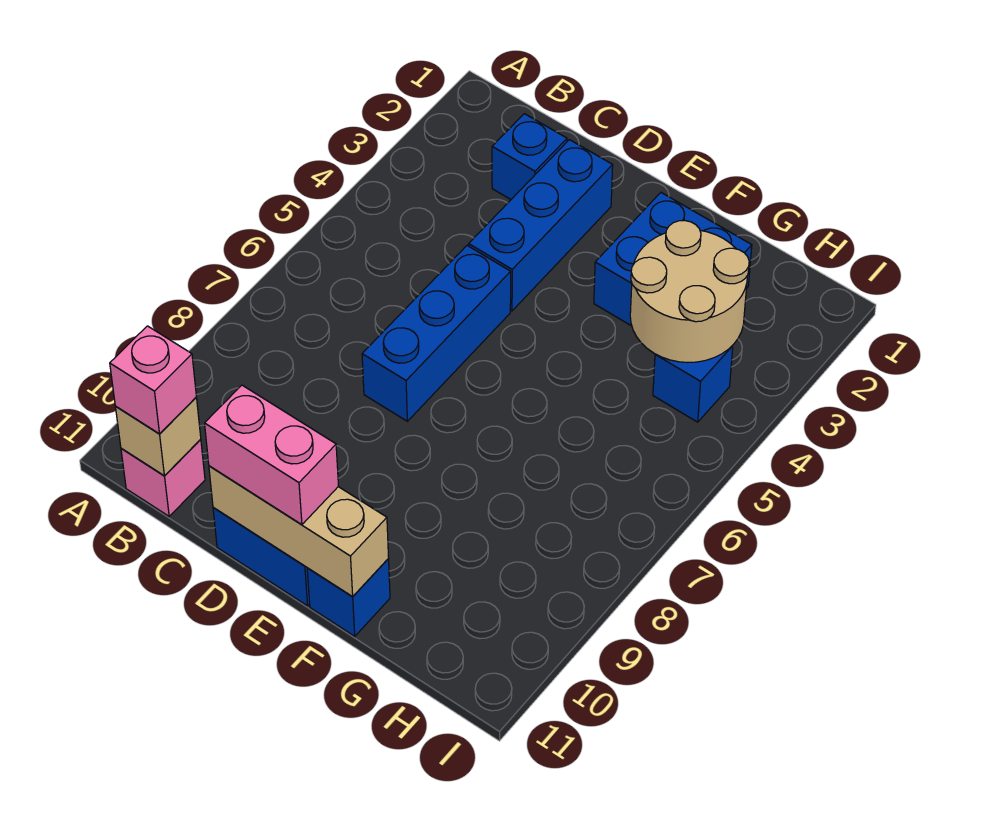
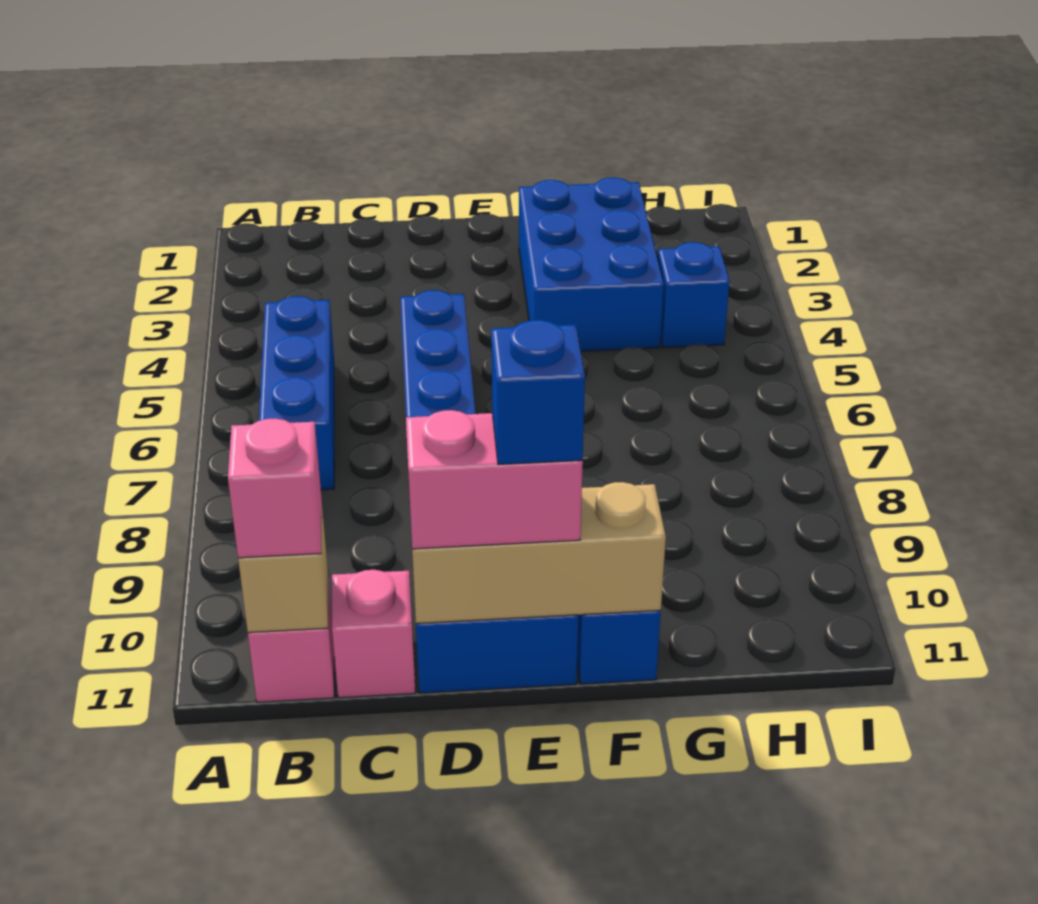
blue brick C2 level 1 -> blue brick E11 level 4
none -> pink brick C11 level 1
blue brick D2:D4 level 1 -> blue brick B5:B7 level 1
blue brick F2:G3 level 1 -> blue brick F2:G4 level 1
tan round brick G3:H4 level 2 -> none

